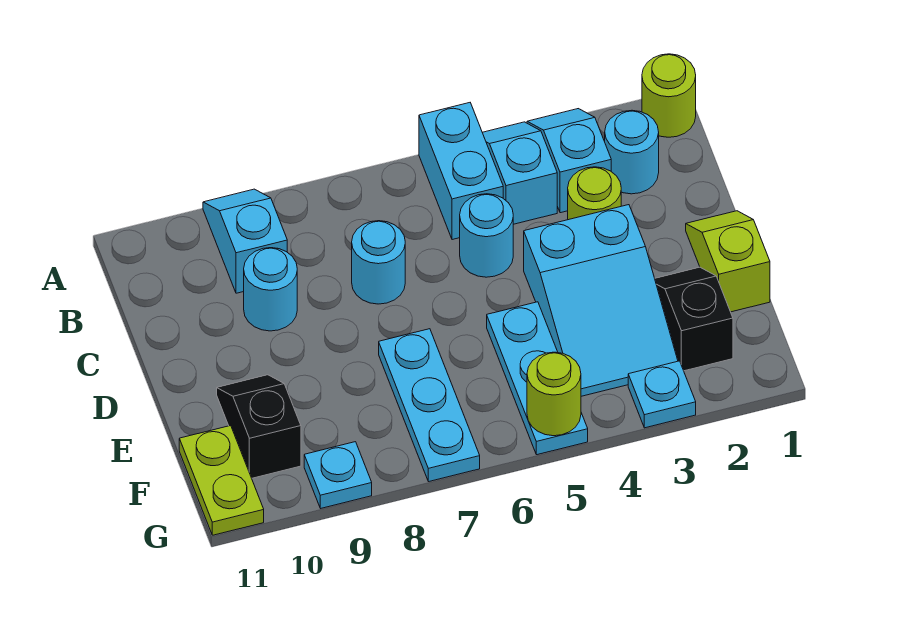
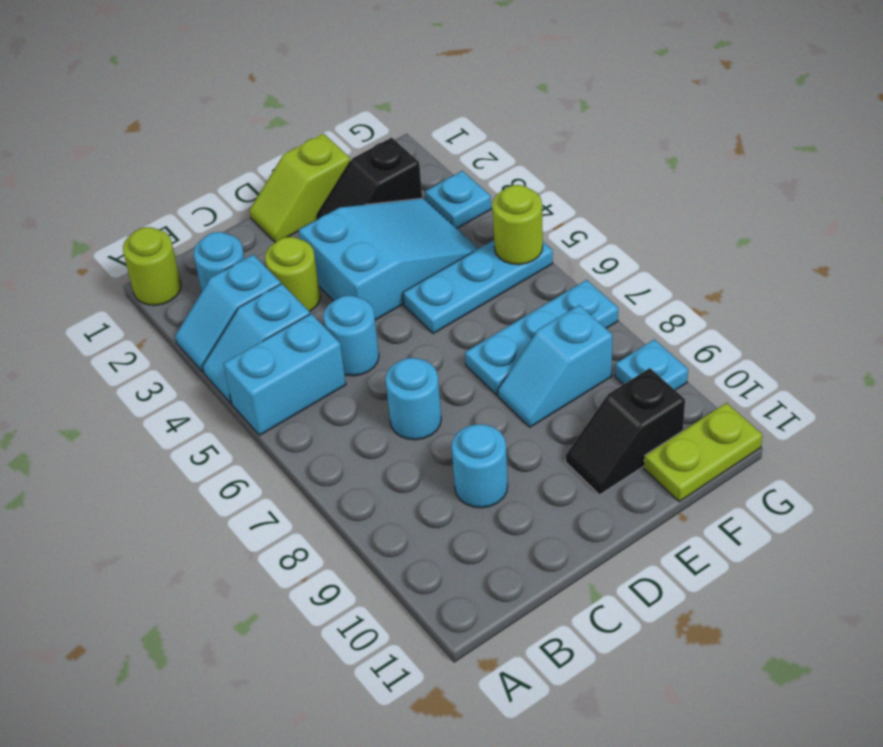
cyan slope A9:B9 level 1 top B -> cyan slope E8:F8 level 1 top F

